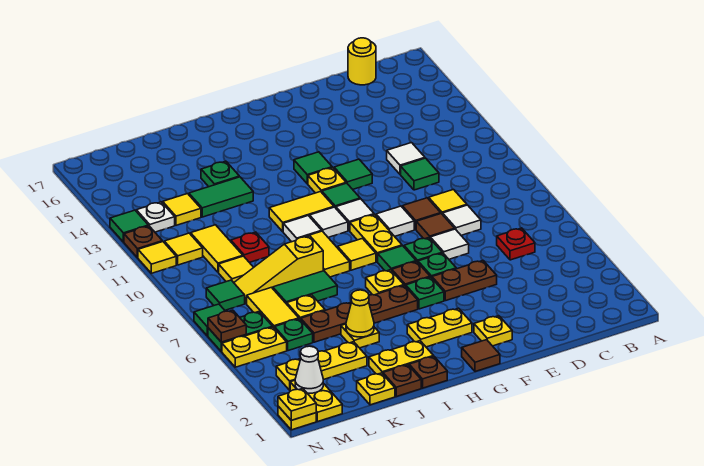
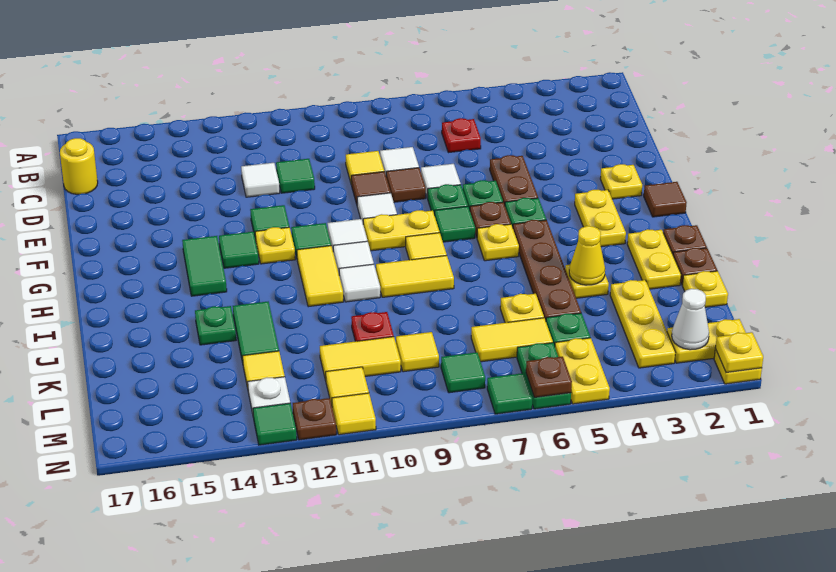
green tile J7:K7 level 1 -> green tile G14:H14 level 1
yellow slope J8:L8 level 1 top J -> none

